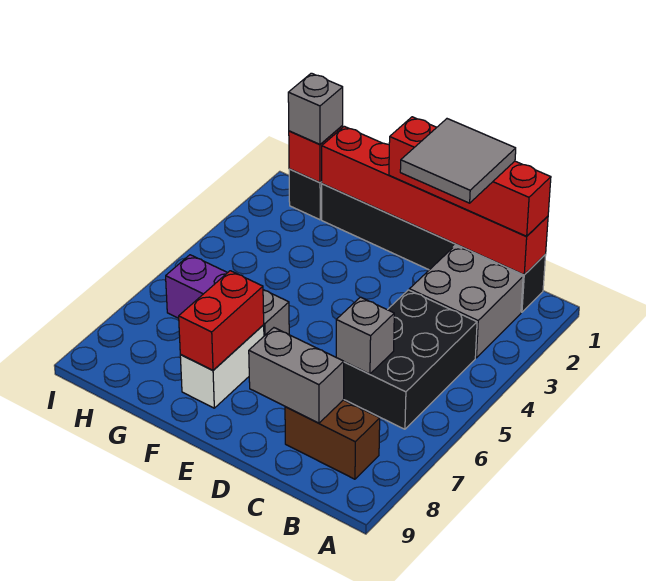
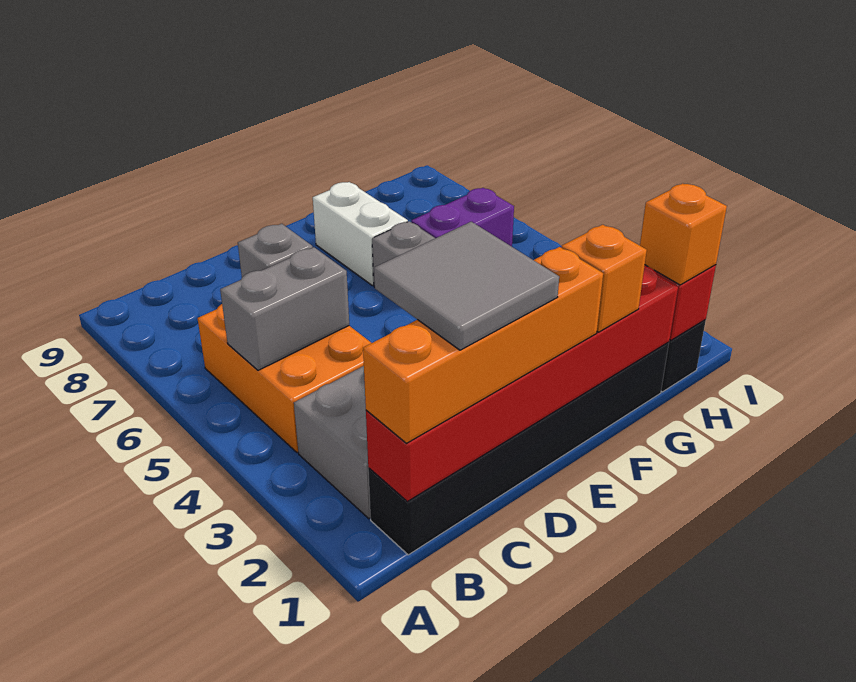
red brick B1:E1 level 3 -> orange brick B1:E1 level 3
black brick B4:C6 level 1 -> orange brick B4:C6 level 1
brown brick B8:C8 level 1 -> none
grey brick C8:D8 level 2 -> grey brick B5:C5 level 2
none -> orange brick F1 level 3
red brick F7:F8 level 2 -> none
grey brick H1 level 3 -> orange brick H1 level 3

